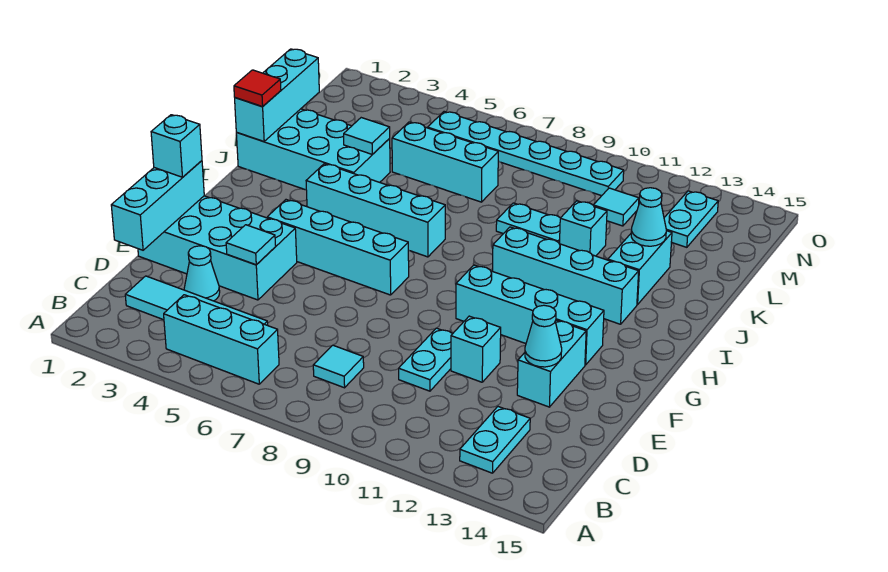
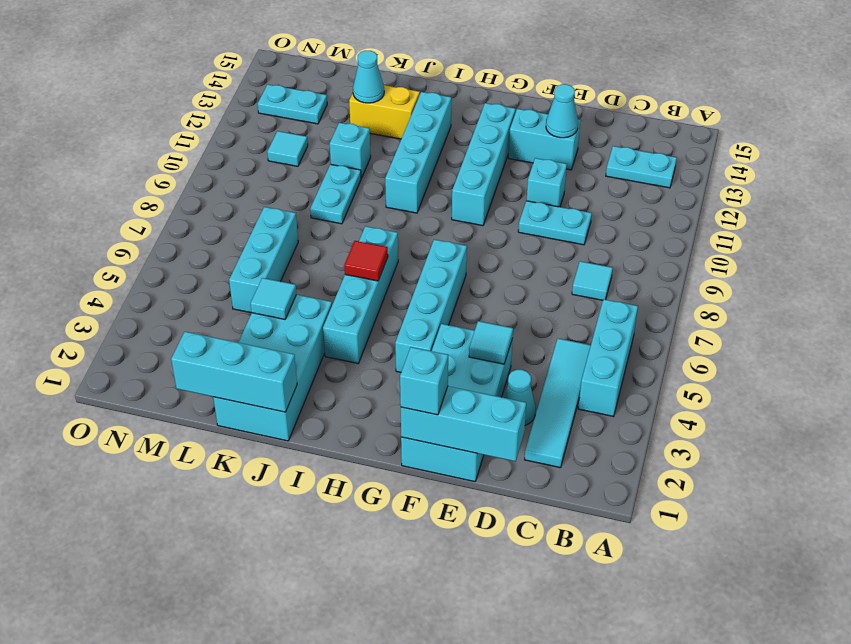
red tile J1 level 3 -> red tile I6 level 2
cyan brick J13:K13 level 1 -> yellow brick J13:K13 level 1
cyan plate N5:N10 level 1 -> none

